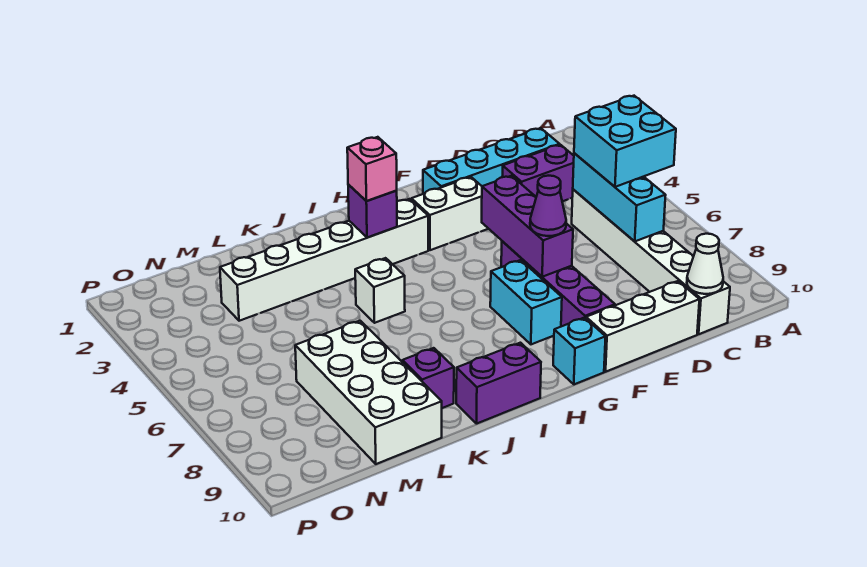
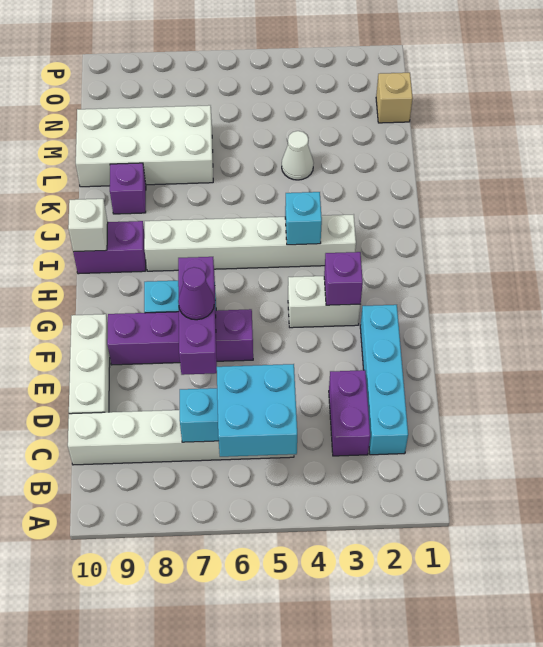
white cone C10 level 2 -> white cone L4 level 1
white brick F3:G3 level 1 -> white brick G3:G4 level 1
purple brick F5:F7 level 2 -> purple brick E7:G7 level 2
cyan brick G10 level 1 -> cyan brick I4 level 2
white brick H3:M3 level 1 -> white brick I3:I8 level 1
purple brick I3 level 2 -> purple brick G3 level 2
pink brick I3 level 3 -> none
purple brick I10:J10 level 1 -> purple brick I9:I10 level 1
white brick J5 level 1 -> white brick I10 level 2
none -> tan brick N1 level 1

